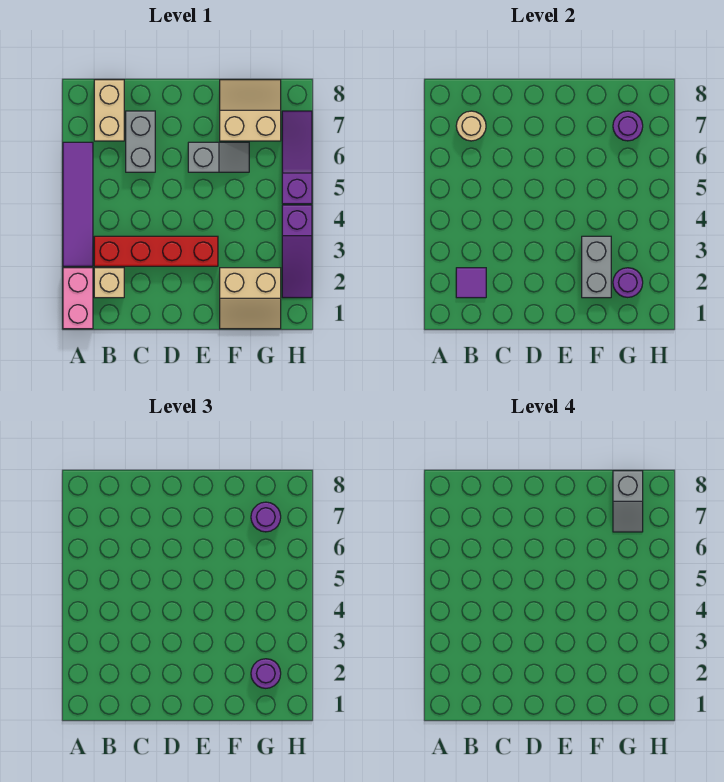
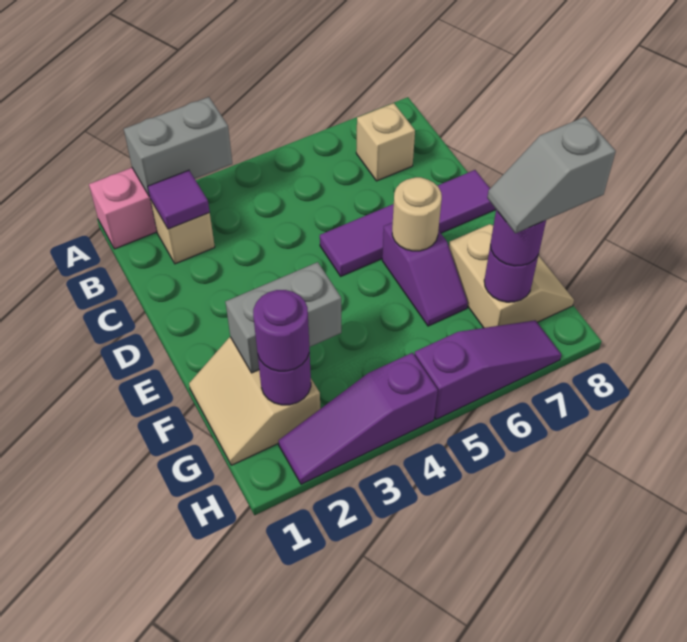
purple tile A3:A6 level 1 -> purple tile D5:D8 level 1
red brick B3:E3 level 1 -> none
tan brick B7:B8 level 1 -> tan brick B7 level 1
tan round brick B7 level 2 -> tan round brick E6 level 2
grey brick C6:C7 level 1 -> grey brick A2:A3 level 2
grey slope E6:F6 level 1 top E -> purple slope E6:F6 level 1 top E

